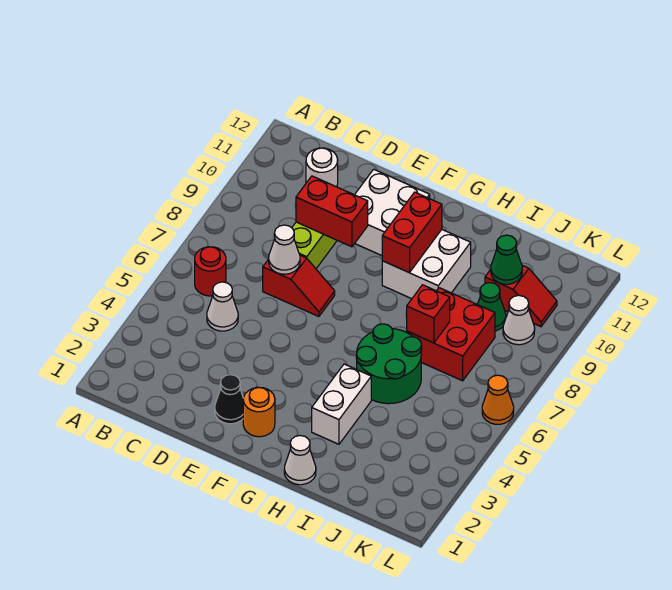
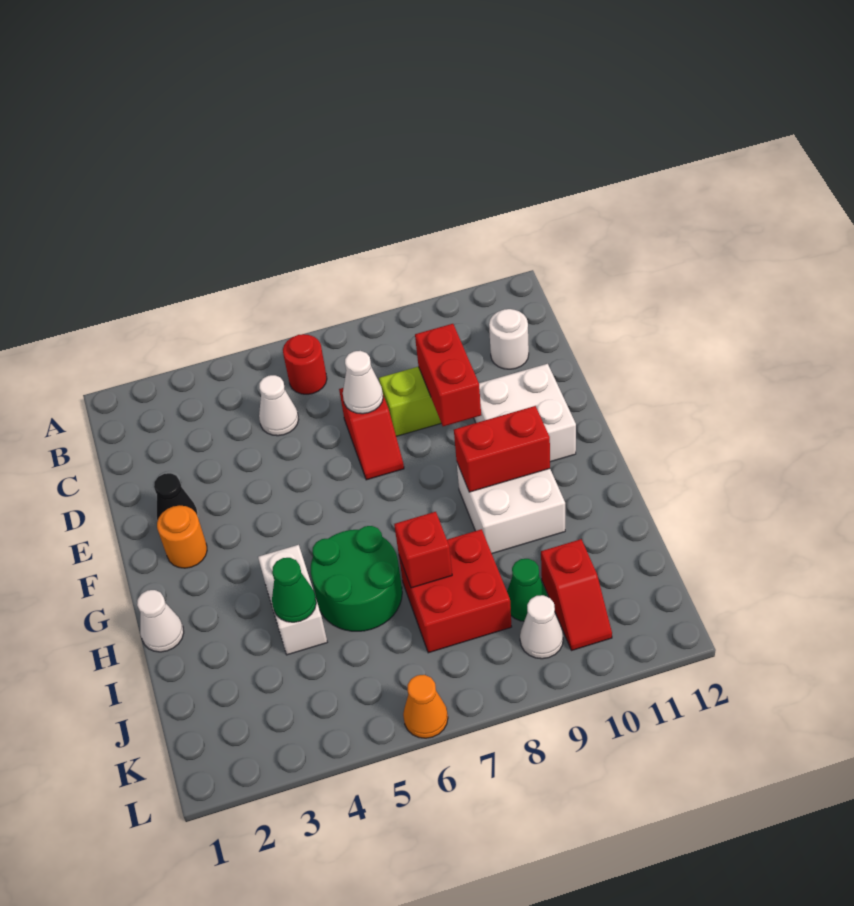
white brick H3:H4 level 1 -> white brick H4:I4 level 1
green cone J10 level 2 -> green cone I4 level 2

